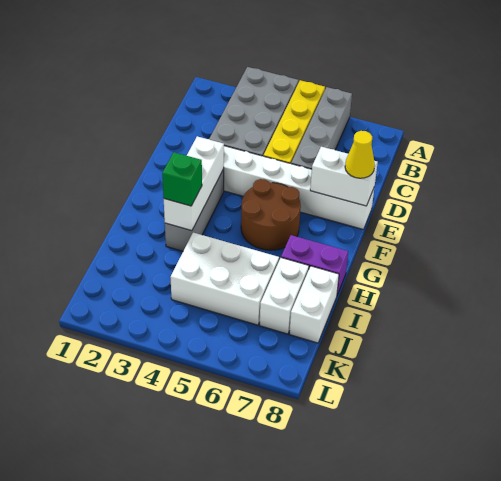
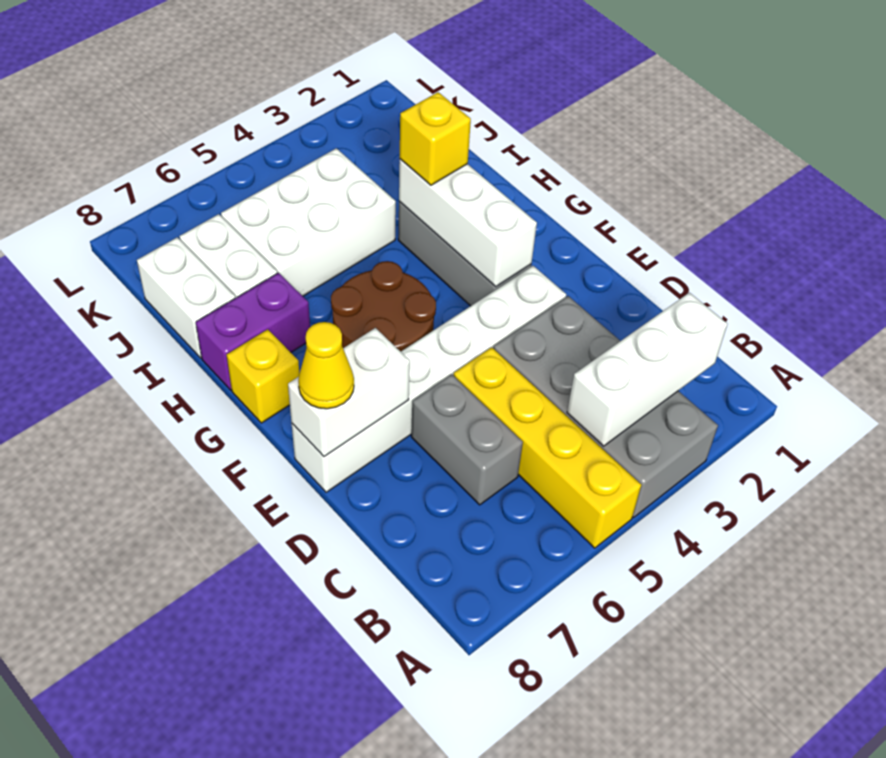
grey brick A6:D6 level 1 -> grey brick C6:D6 level 1
none -> white brick B2:B4 level 2
none -> yellow brick G8 level 1
green brick H3 level 3 -> yellow brick H3 level 3

